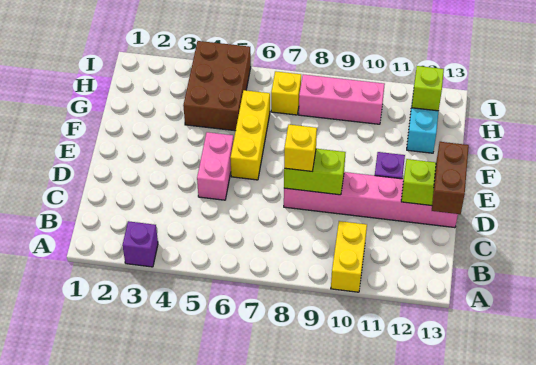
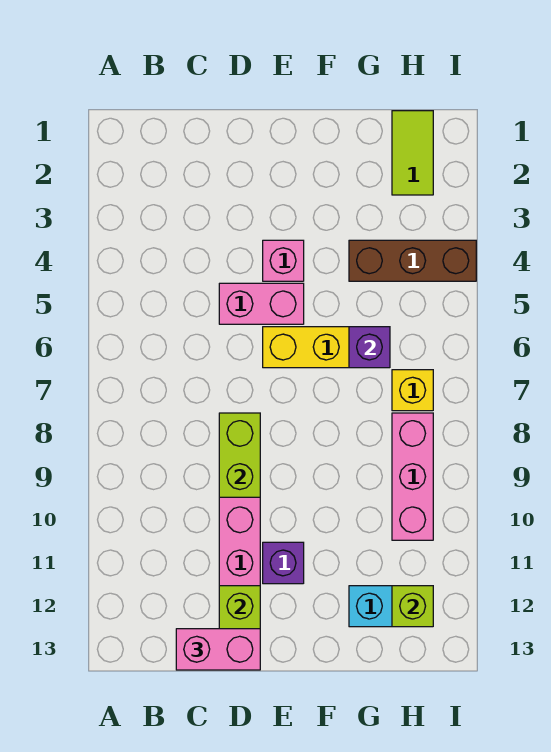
purple brick A3 level 1 -> purple brick G6 level 2
yellow brick A10:B10 level 1 -> none
brown brick C13:D13 level 3 -> pink brick C13:D13 level 3
yellow brick D8 level 3 -> none
none -> pink brick E4 level 1
brown brick G4:I5 level 1 -> brown brick G4:I4 level 1
none -> lime tile H1:H2 level 1

